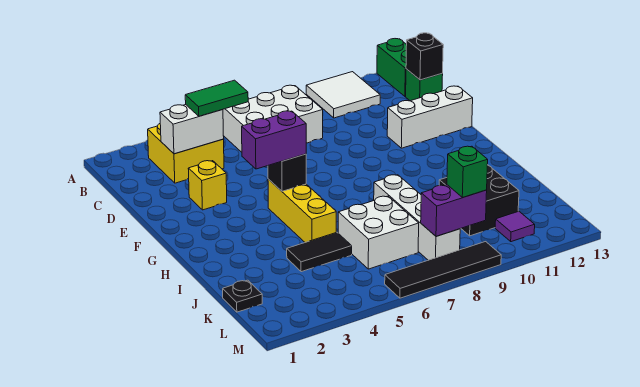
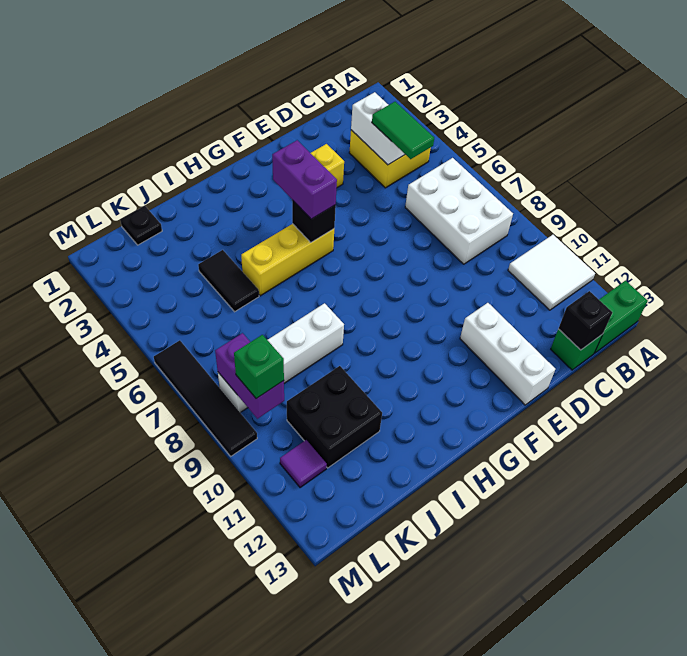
white brick J6:K7 level 1 -> none

